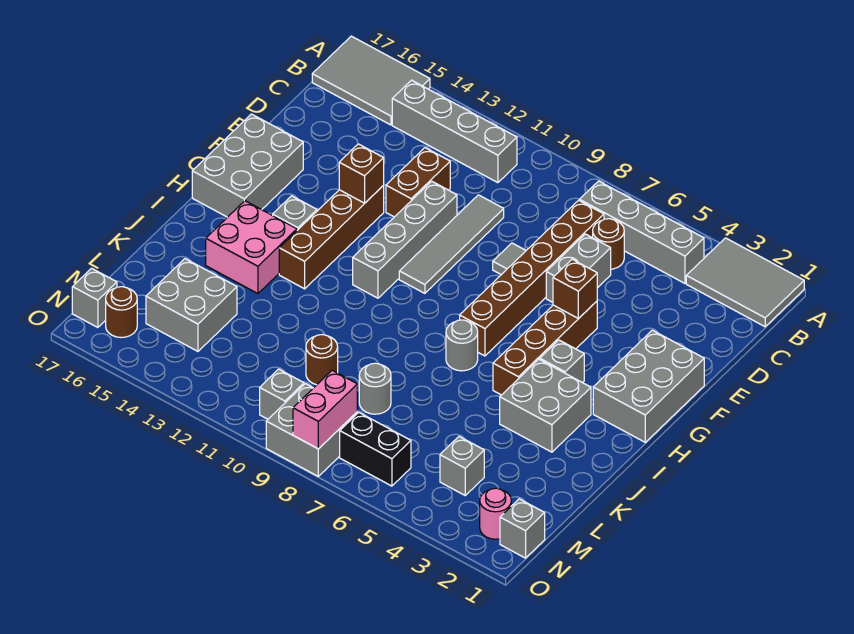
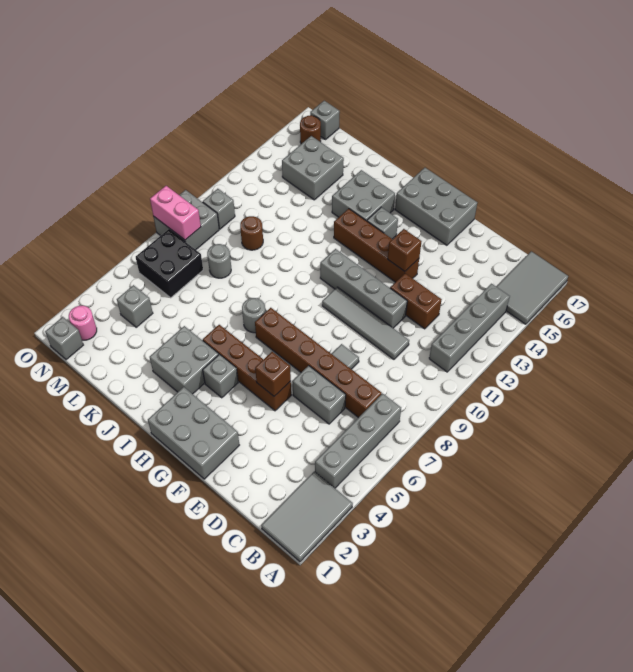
brown round brick C6 level 1 -> none
pink brick I14:J15 level 1 -> grey brick I14:J15 level 1
black brick N6:N7 level 1 -> black brick M6:N7 level 1

